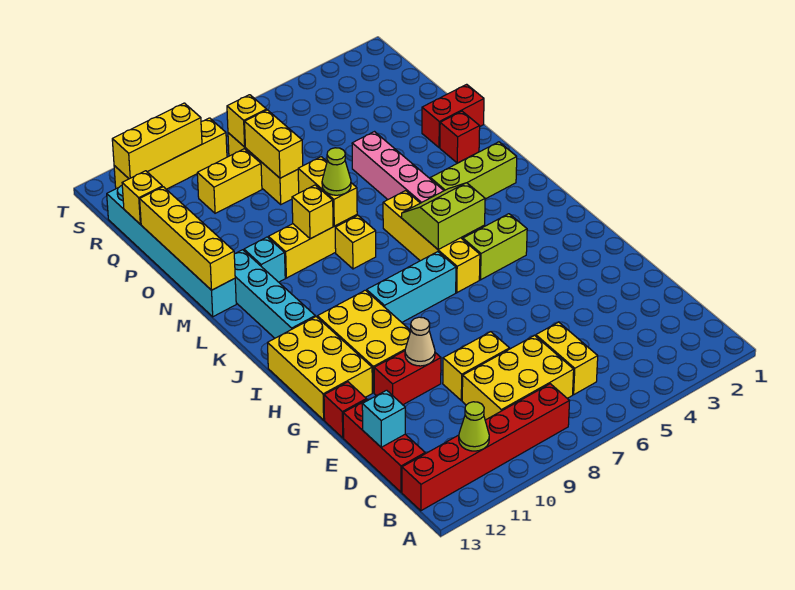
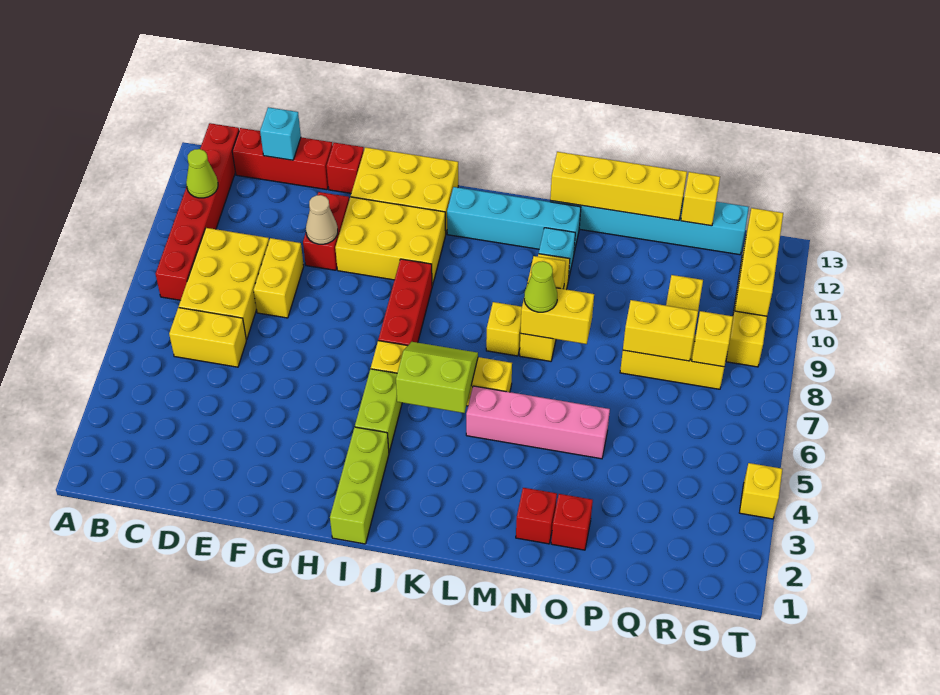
cyan brick I7:I9 level 1 -> red brick I7:I9 level 1
lime slope J5:K6 level 2 top J -> lime slope J5:K6 level 2 top 5
lime brick L2:L4 level 1 -> lime brick I1:I3 level 1
red brick O1:O2 level 1 -> red brick O2 level 1
none -> yellow brick T4 level 1

